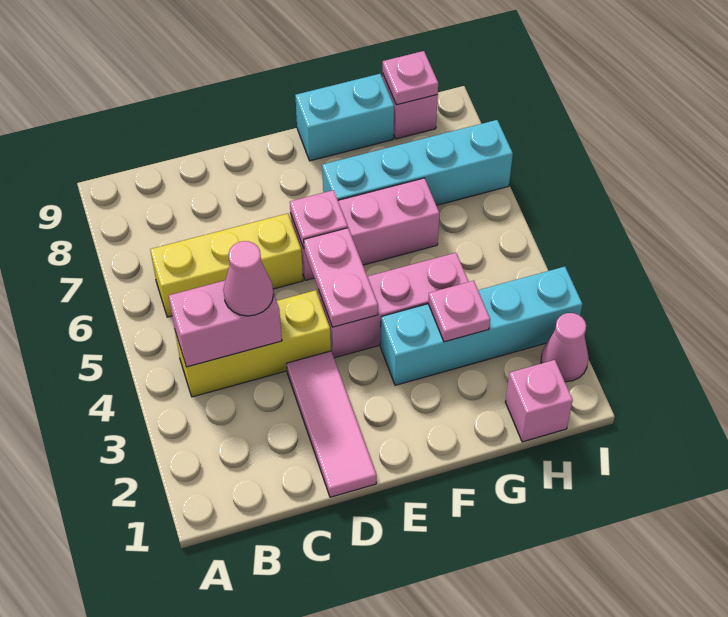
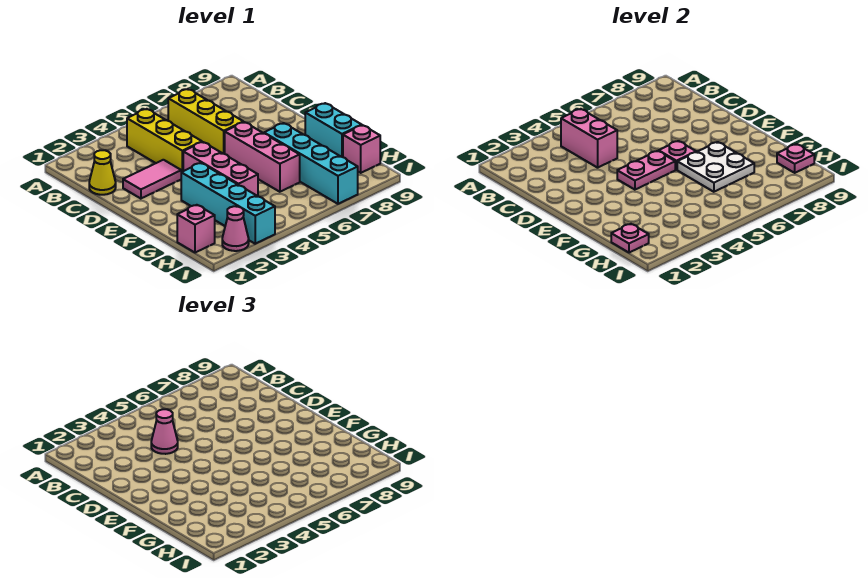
none -> yellow cone C1 level 1
pink tile D1:D3 level 1 -> pink tile D2:D3 level 1
none -> white plate F6:G7 level 2
pink plate G3 level 2 -> pink plate H1 level 2

